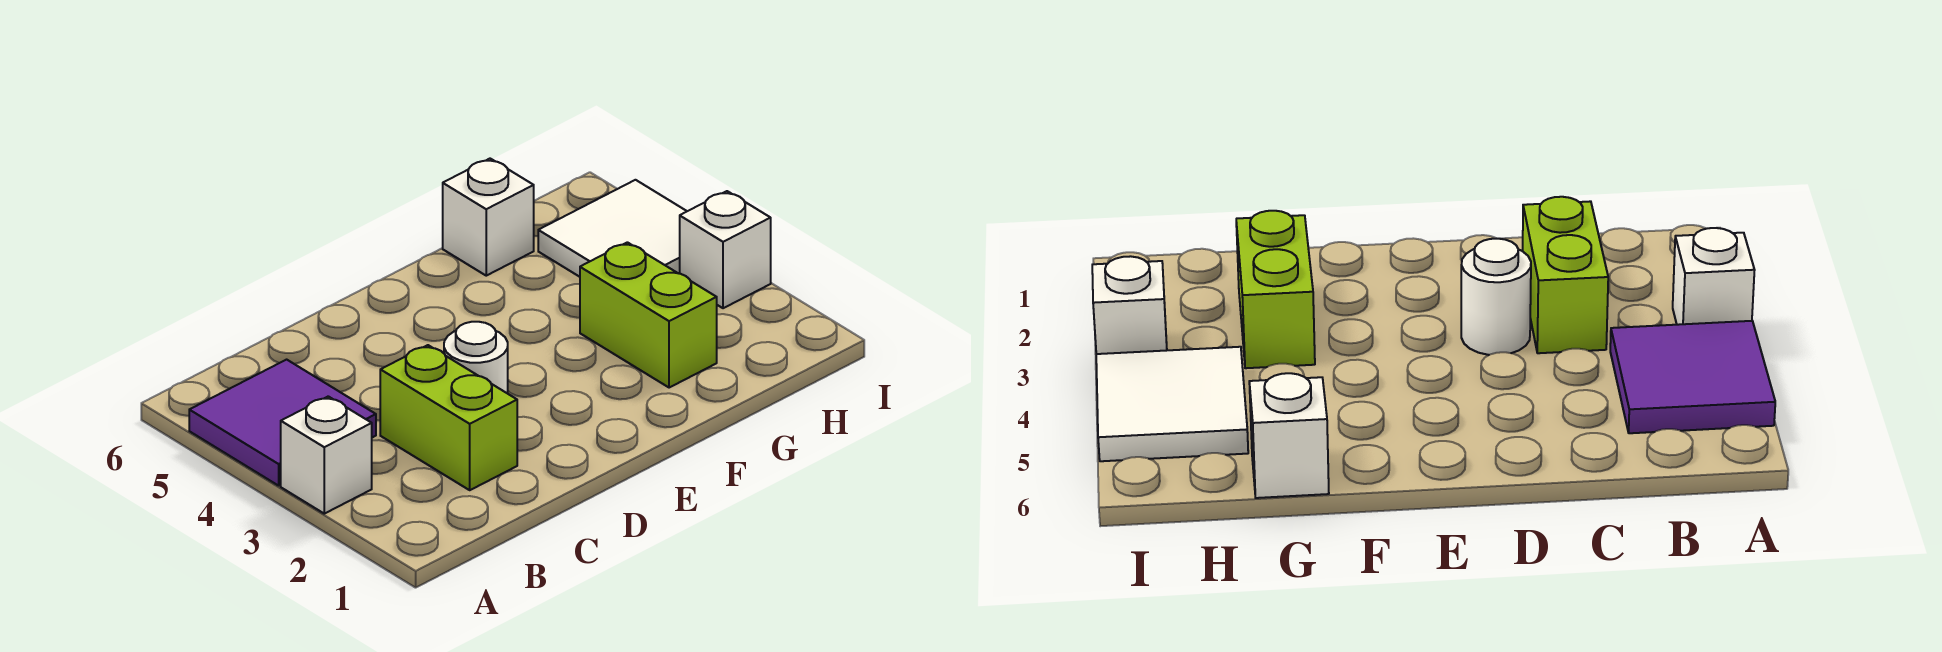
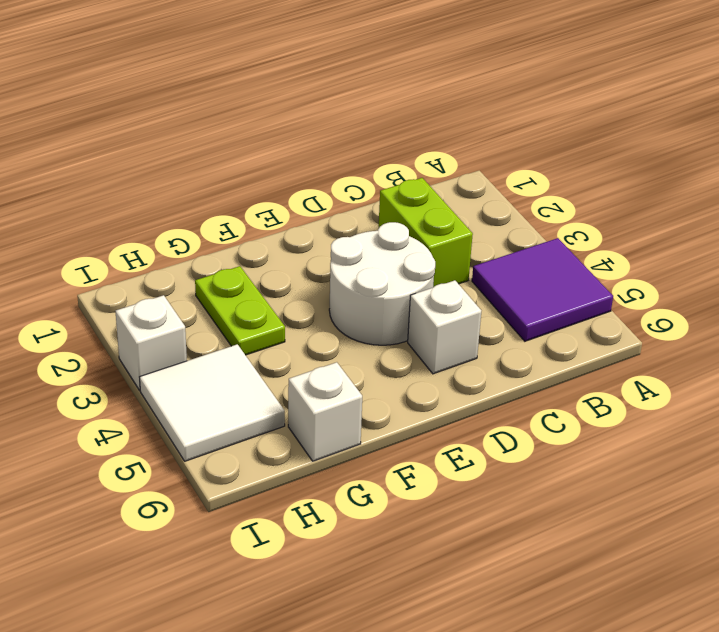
white brick A3 level 1 -> white brick D5 level 1
white round brick D3 level 1 -> white round brick D3:E4 level 1
lime brick G2:G3 level 1 -> lime plate G2:G3 level 1

